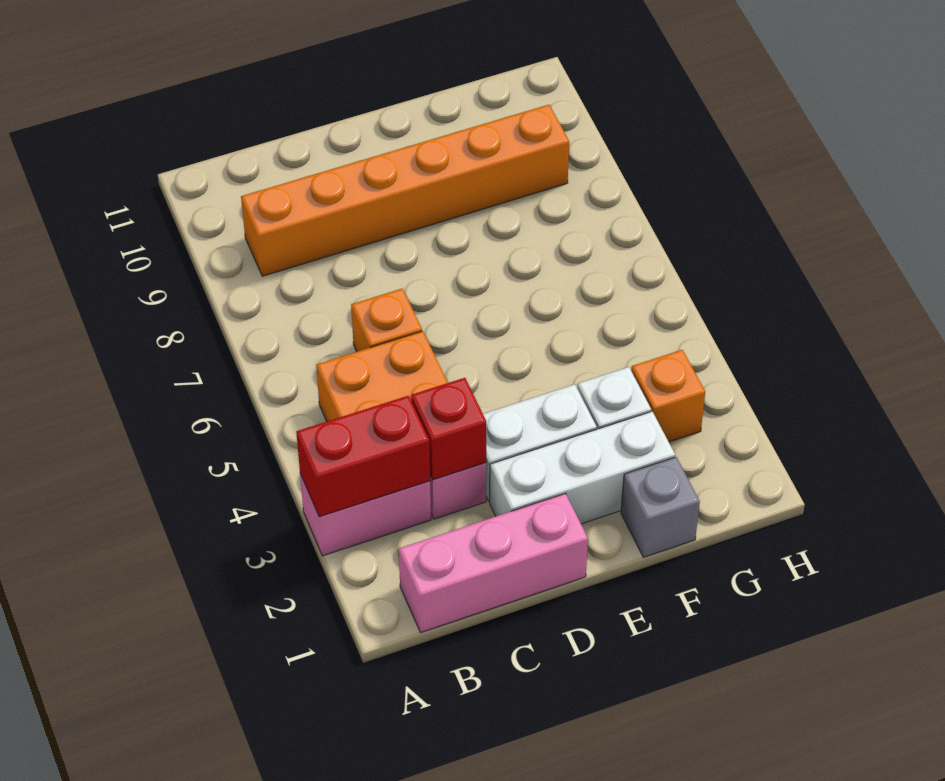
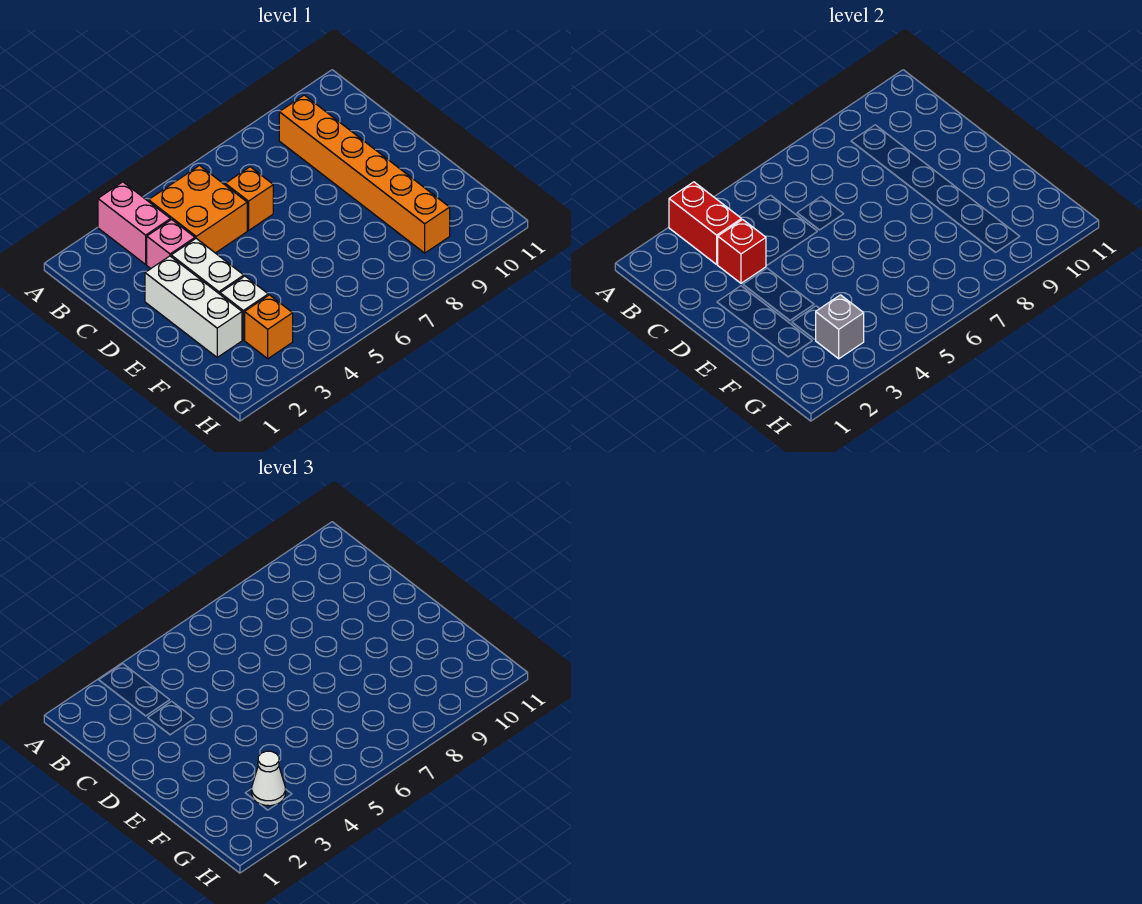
pink brick B1:D1 level 1 -> none
grey brick F1 level 1 -> grey brick G3 level 2
none -> white cone G3 level 3

